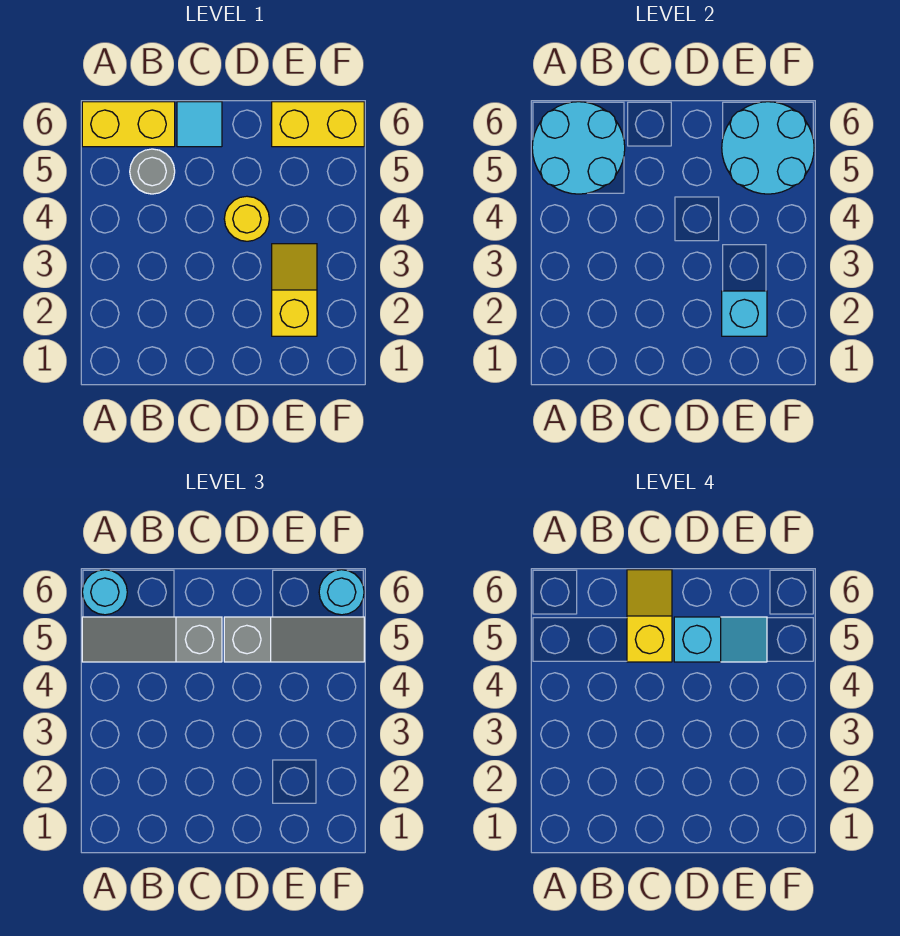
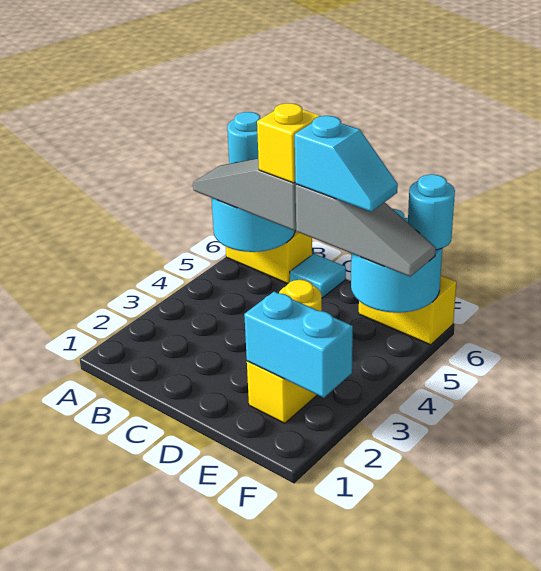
grey round brick B5 level 1 -> none
cyan brick E2 level 2 -> cyan brick E2:F2 level 2

